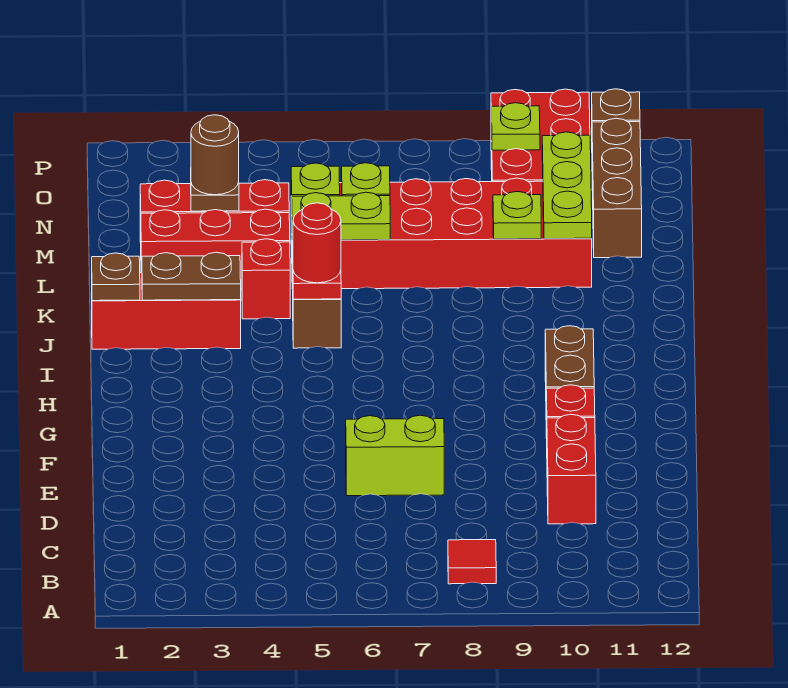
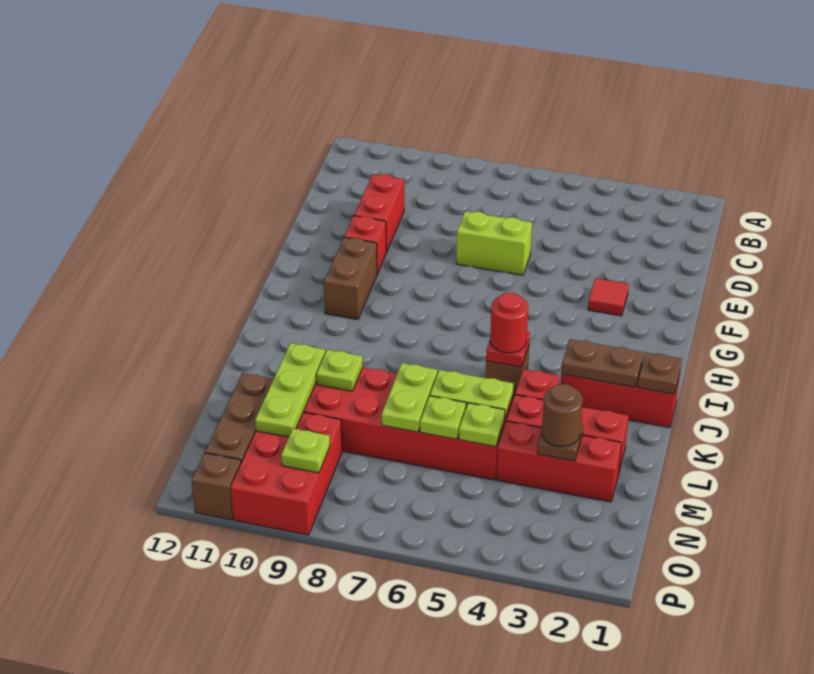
red tile B8 level 1 -> red tile F3 level 1
none -> lime plate L7:M7 level 2

